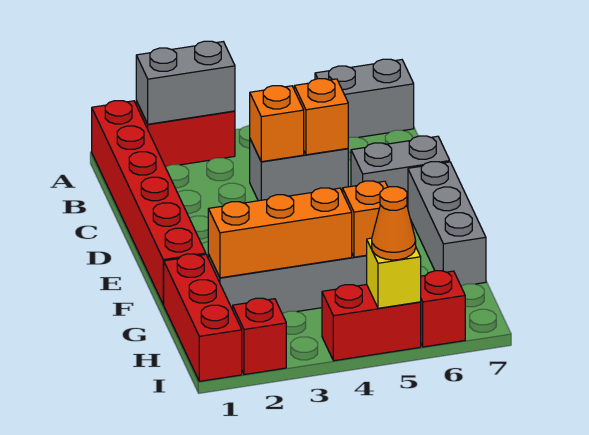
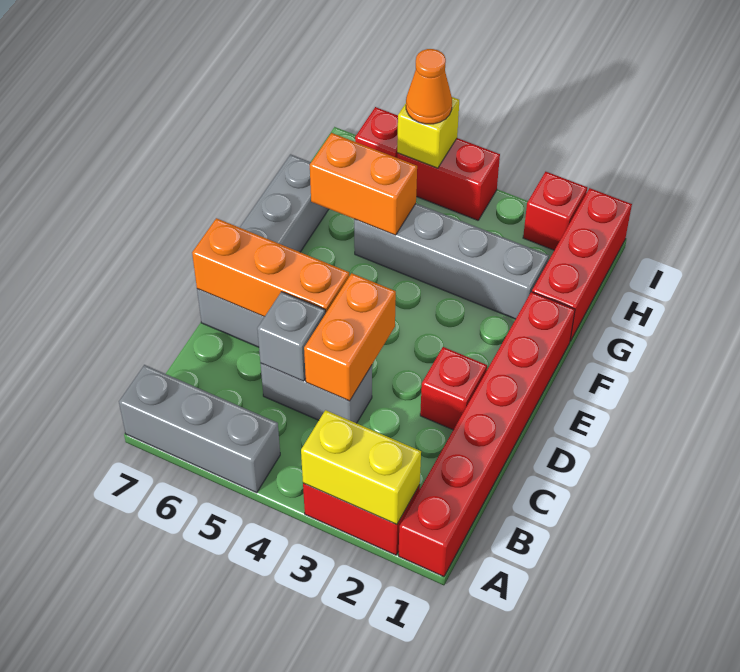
grey brick A2:A3 level 2 -> yellow brick A2:A3 level 2
grey brick A6:A7 level 1 -> grey brick A5:A7 level 1
orange brick C4 level 2 -> orange brick C4:D4 level 2
orange brick C5 level 2 -> grey brick C5 level 2
none -> red brick D2 level 1
orange brick G2:G4 level 2 -> orange brick D5:D7 level 2
orange brick G5 level 2 -> orange brick G5:G6 level 2

